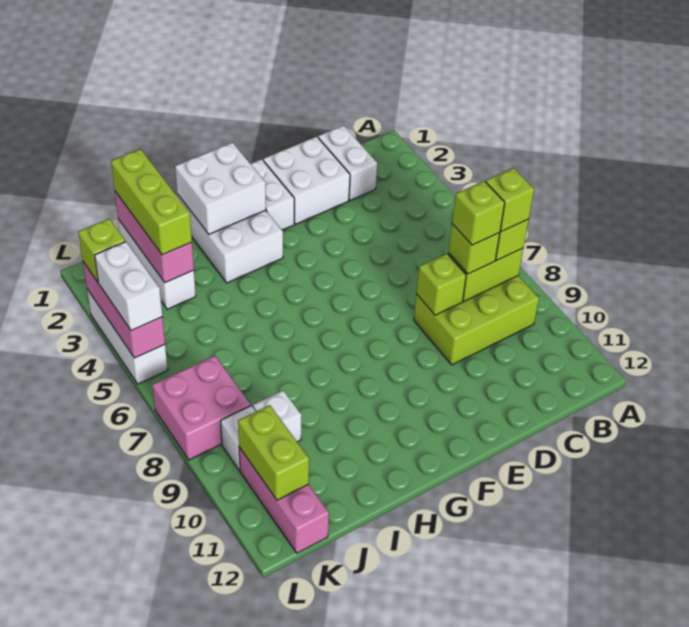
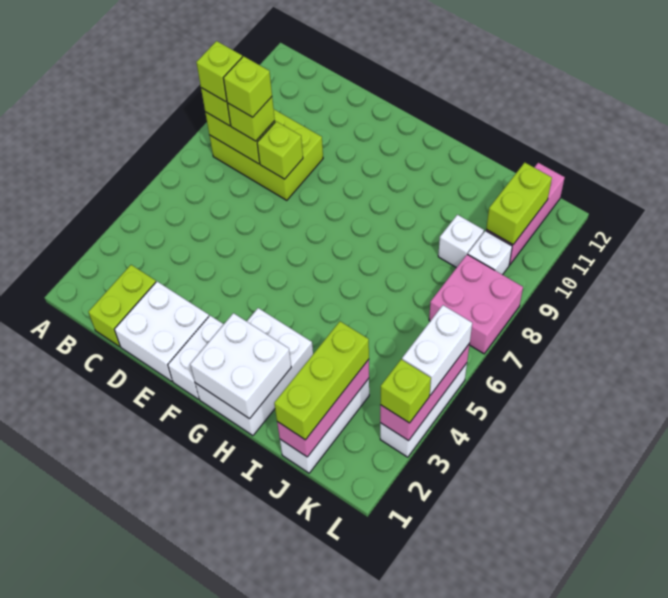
white brick C1:C2 level 1 -> lime brick C1:C2 level 1

